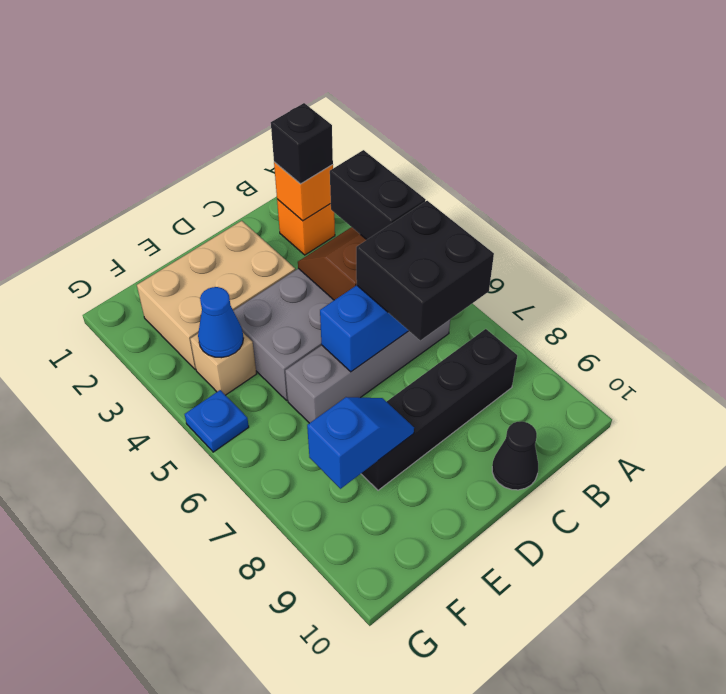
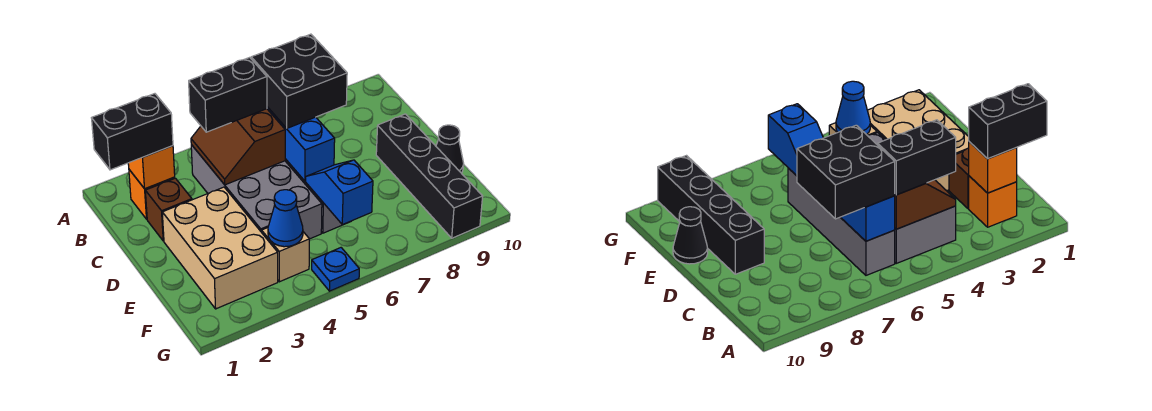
black brick B2 level 3 -> black brick B1:B2 level 3
black brick B8:E8 level 1 -> black brick D9:G9 level 1
none -> brown brick C2 level 1
black cone C10 level 1 -> black cone E10 level 1
blue slope E8:F8 level 2 top F -> blue slope E6:F6 level 2 top F

